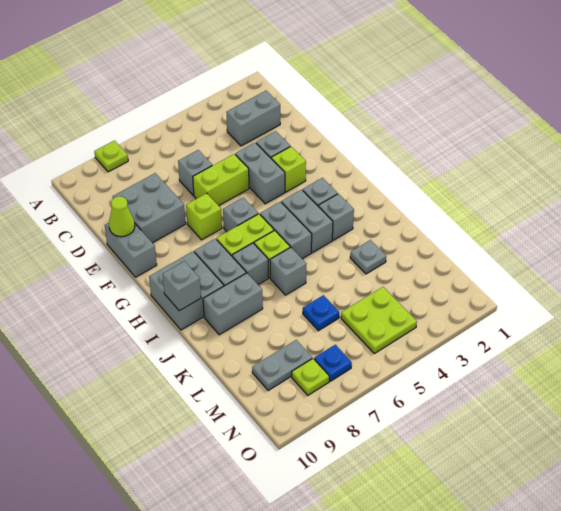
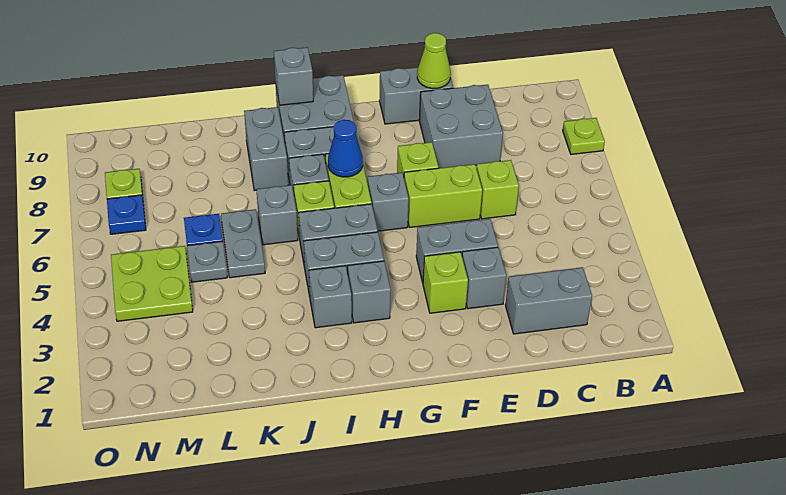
grey brick C2:C3 level 1 -> grey brick C2:D2 level 1
grey brick D6 level 1 -> lime brick D6 level 1
lime brick E5:E6 level 1 -> lime brick E6:F6 level 1
none -> blue cone H7 level 2
grey plate K3 level 1 -> grey plate L5 level 1
grey plate M8:M9 level 1 -> grey plate K5:K6 level 1

